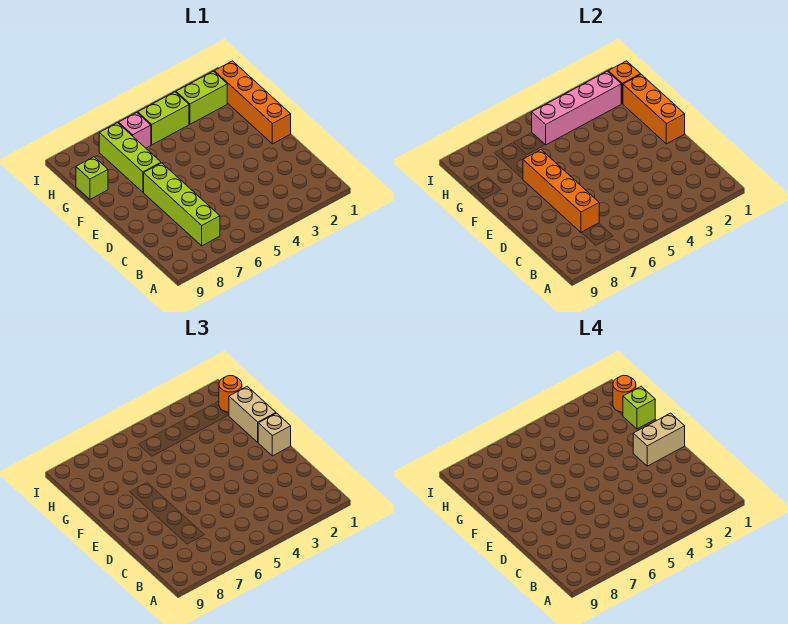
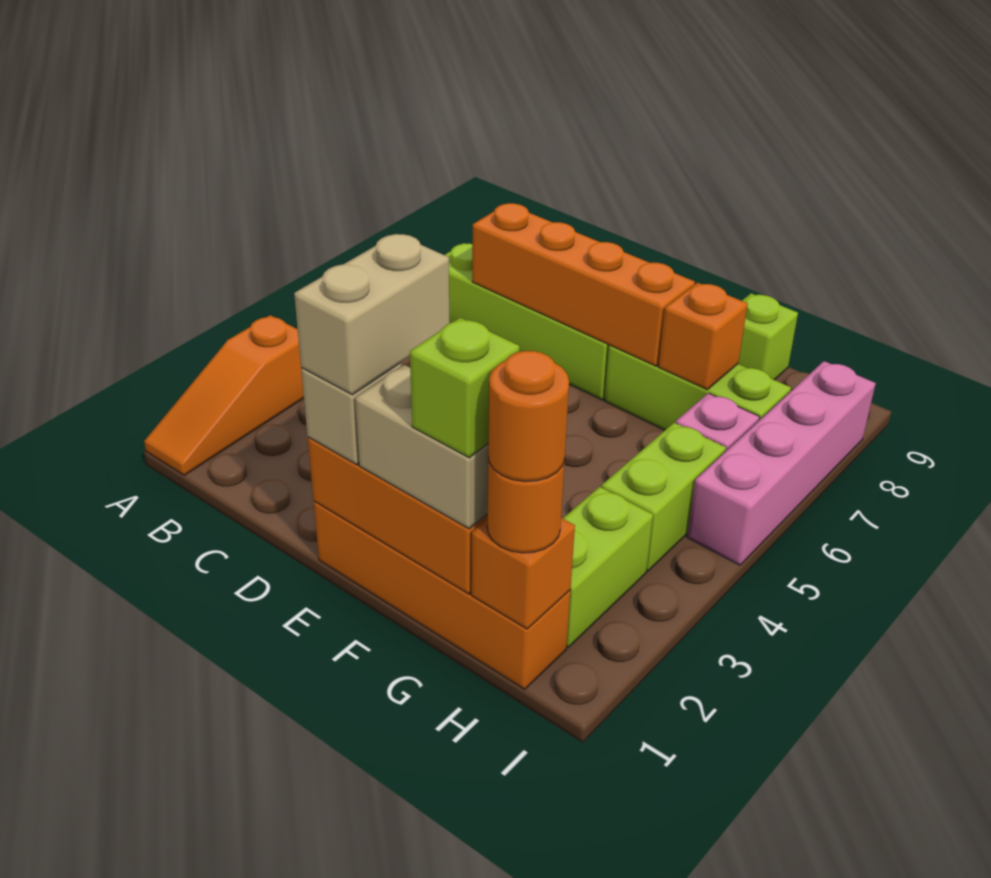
none -> orange slope A1:A3 level 1 top 3
none -> orange brick G7 level 2
pink brick H2:H5 level 2 -> pink brick I5:I8 level 1

